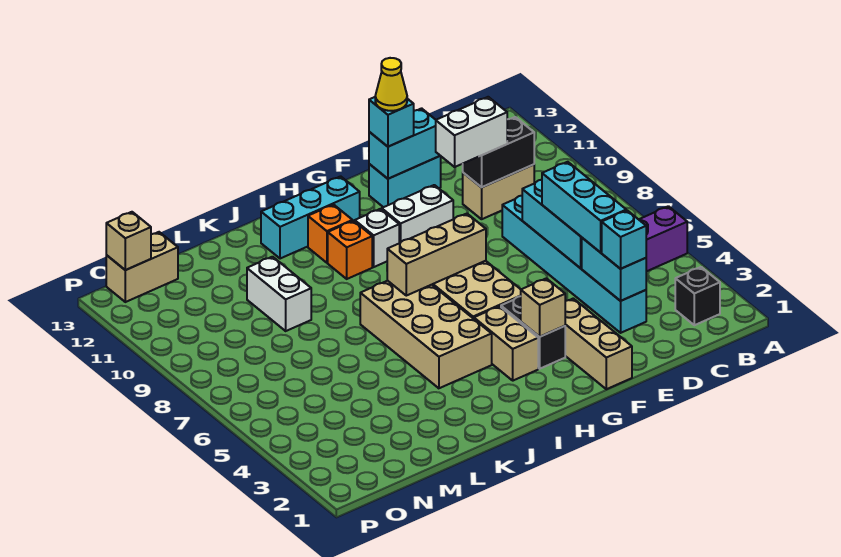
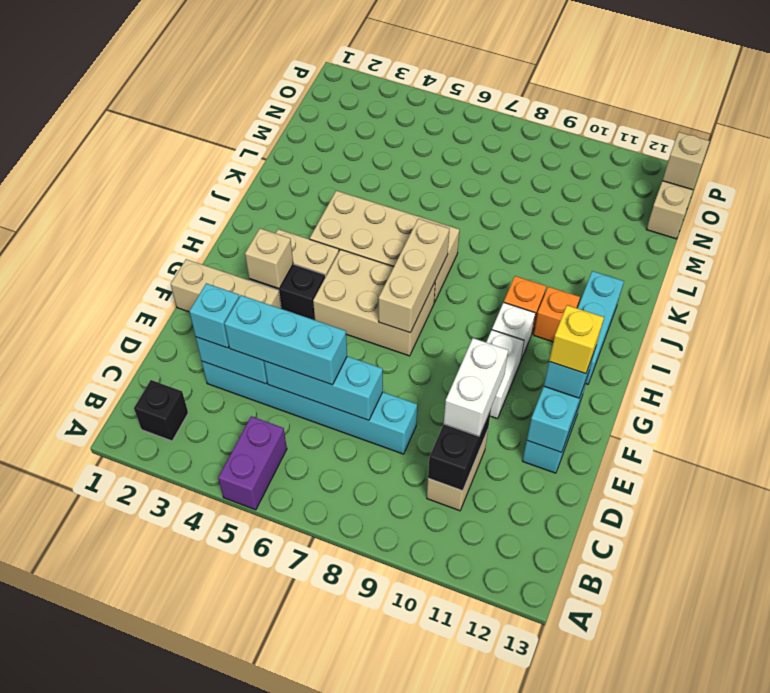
yellow cone F12 level 4 -> yellow brick F12 level 4
white brick L9:L10 level 1 -> none

